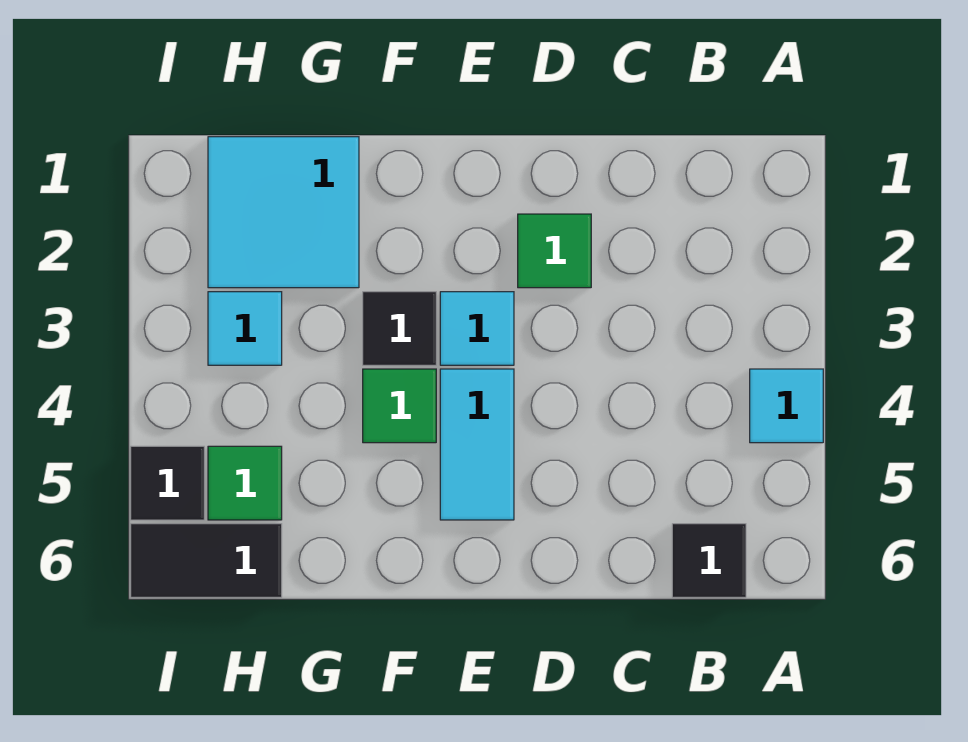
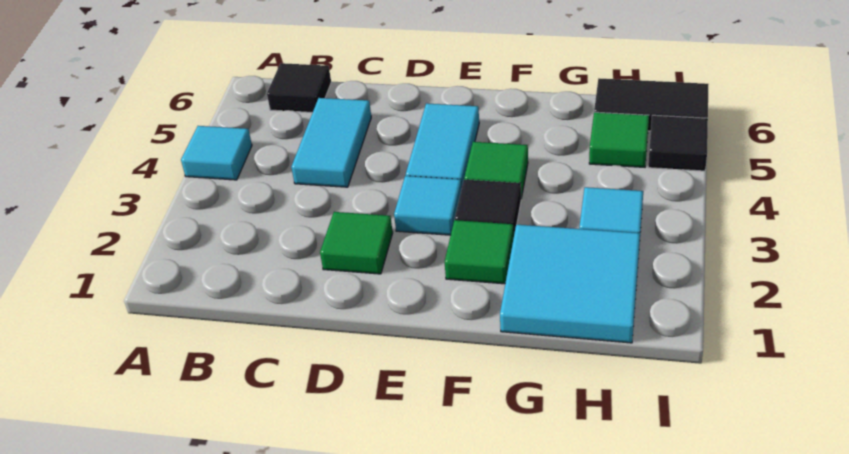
none -> cyan tile C4:C5 level 1
none -> green tile F2 level 1

